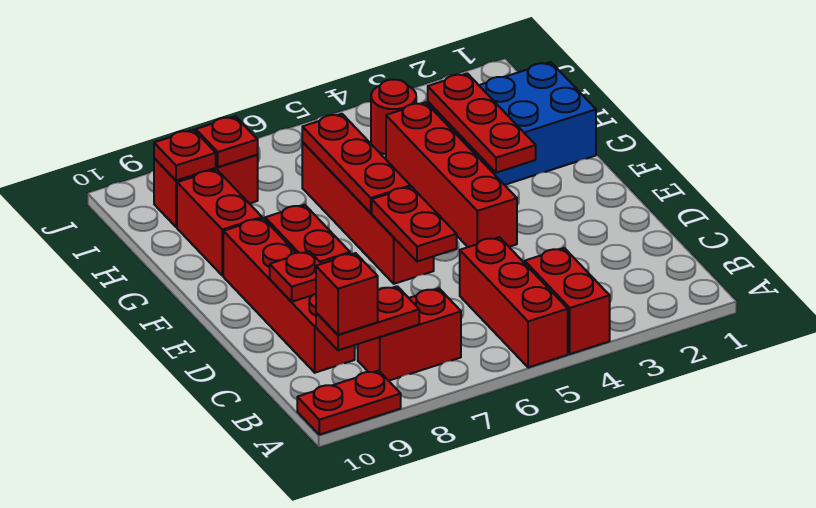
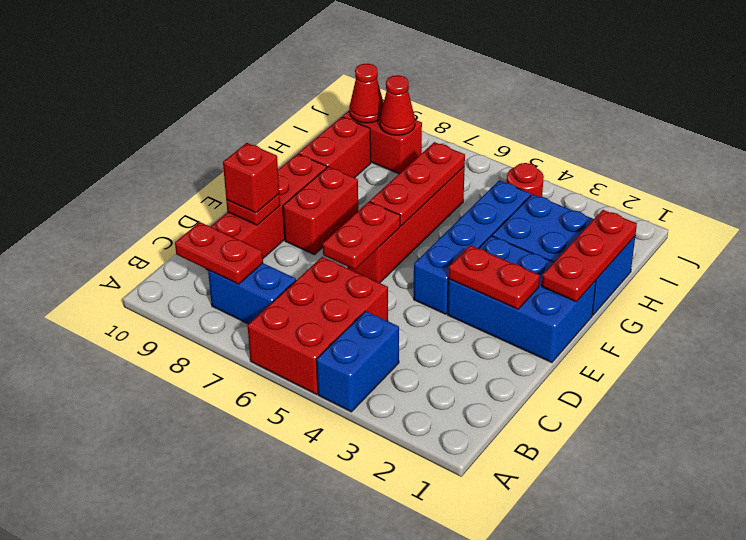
red brick A4:B4 level 1 -> blue brick A4:B4 level 1
red brick A5:C5 level 1 -> red brick A5:C6 level 1
red plate A9:A10 level 1 -> red plate E2:E3 level 2
red brick B7:B8 level 1 -> blue brick B7:B8 level 1
red brick B9 level 3 -> red brick D9 level 3
none -> blue brick E1:F3 level 1
red brick E4:H4 level 1 -> blue brick E4:H4 level 1
red plate F3:H3 level 2 -> red plate F1:H1 level 2
red plate I8 level 2 -> red cone I8 level 2
red plate I9 level 2 -> red cone I9 level 2

